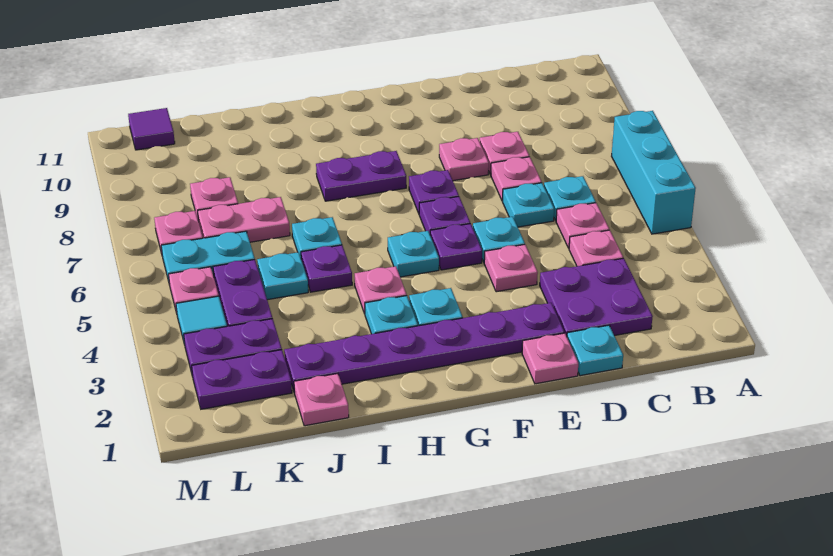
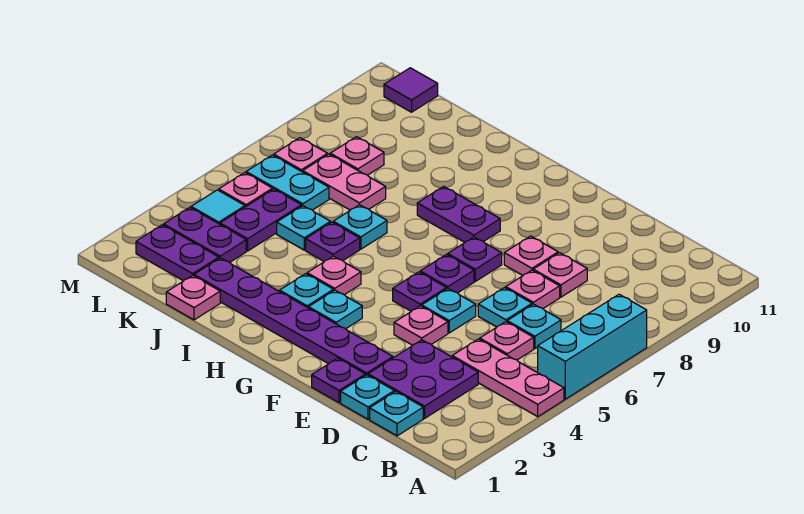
pink plate C4 level 1 -> pink plate A4:C4 level 1
pink plate E1 level 1 -> purple plate E1 level 1
cyan plate G5 level 1 -> cyan plate C1 level 1

